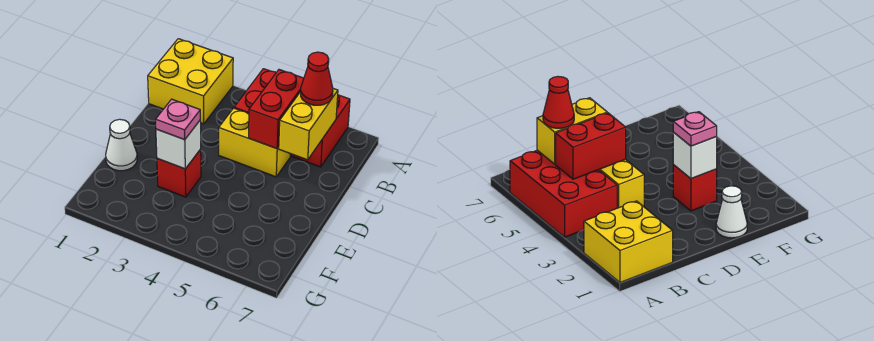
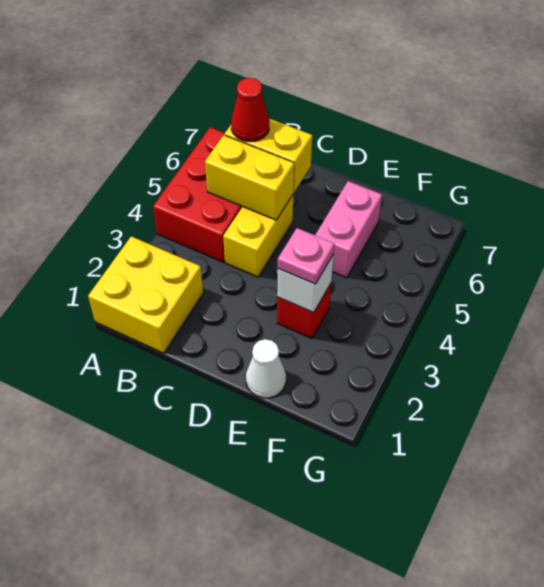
red brick B5:C5 level 2 -> yellow brick B5:C5 level 2
none -> pink brick E5:E6 level 1

